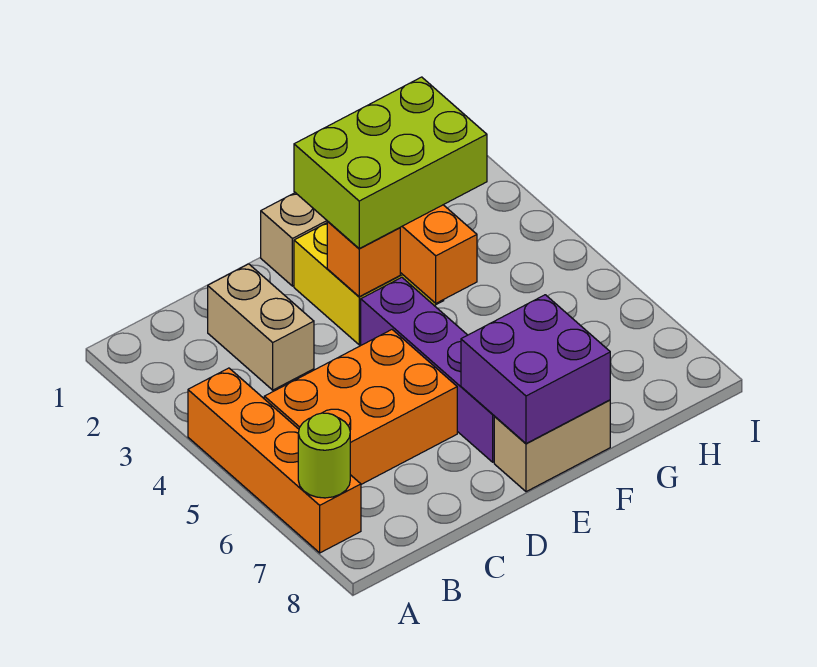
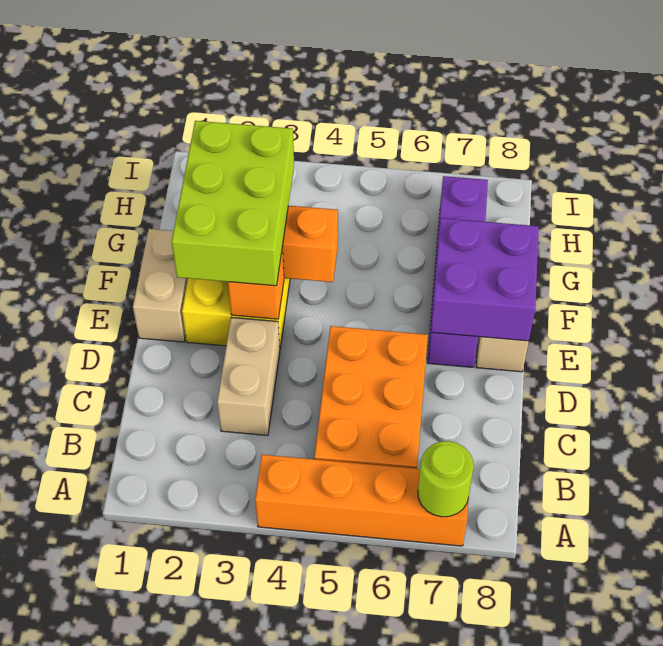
tan brick C2:C3 level 1 -> tan brick C3:D3 level 1
purple brick E4:E7 level 1 -> purple brick E7:H7 level 1

